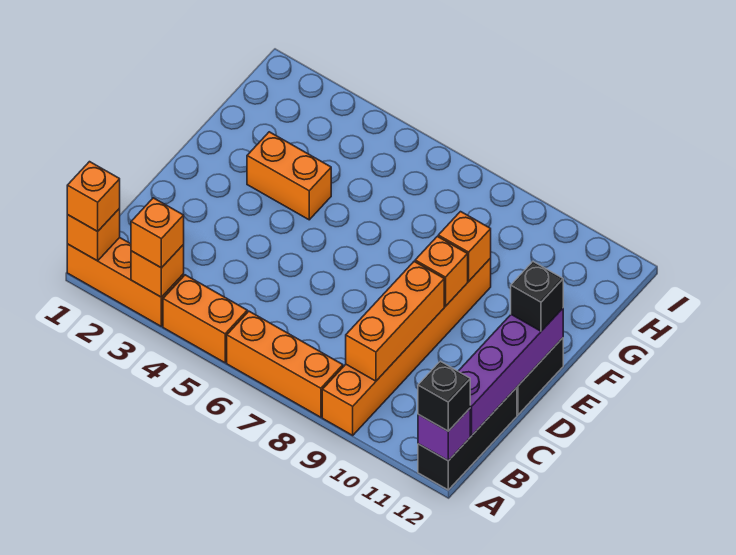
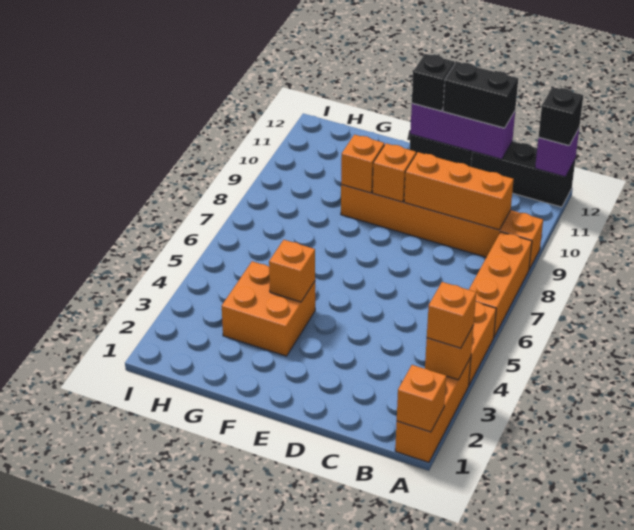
orange brick A1 level 3 -> orange brick F4 level 2
purple brick B12:E12 level 2 -> purple brick C12:E12 level 2
none -> black brick C12:D12 level 3
orange brick F3:F4 level 1 -> orange brick F3:G4 level 1

